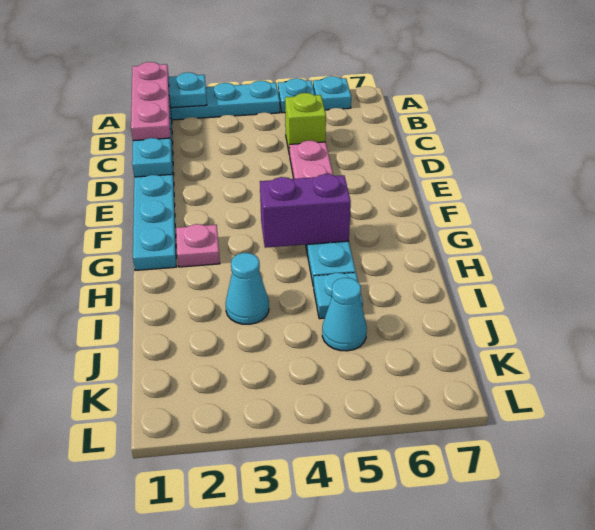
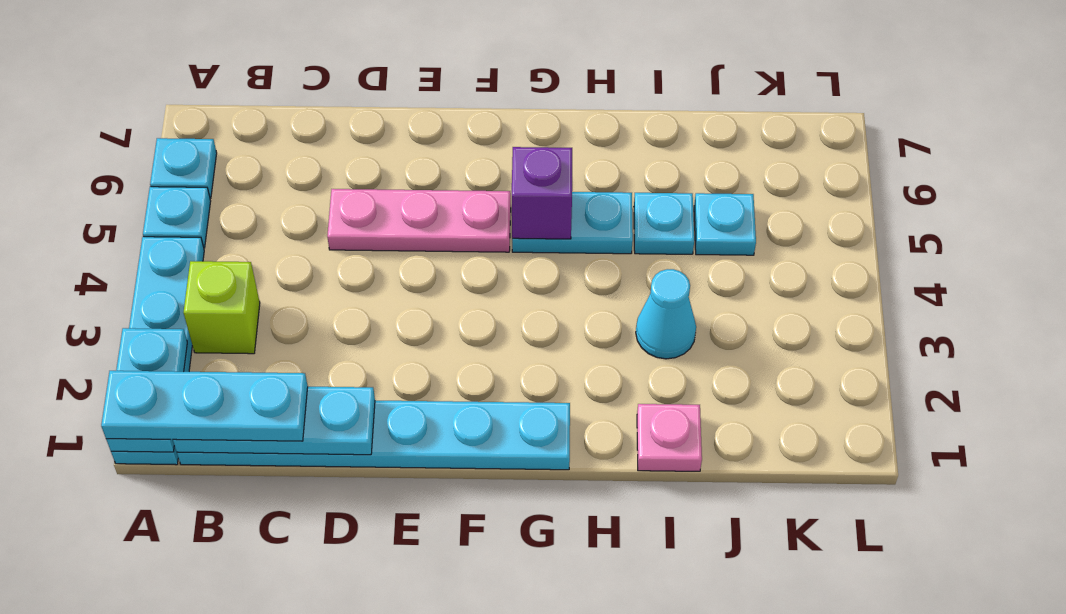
pink plate A1:C1 level 3 -> cyan plate A1:C1 level 3
lime brick C5 level 1 -> lime brick B3 level 1
pink plate G2 level 1 -> pink plate I1 level 1
purple brick G4:G5 level 2 -> purple brick G5 level 2
cyan cone J5 level 1 -> cyan plate J5 level 1

